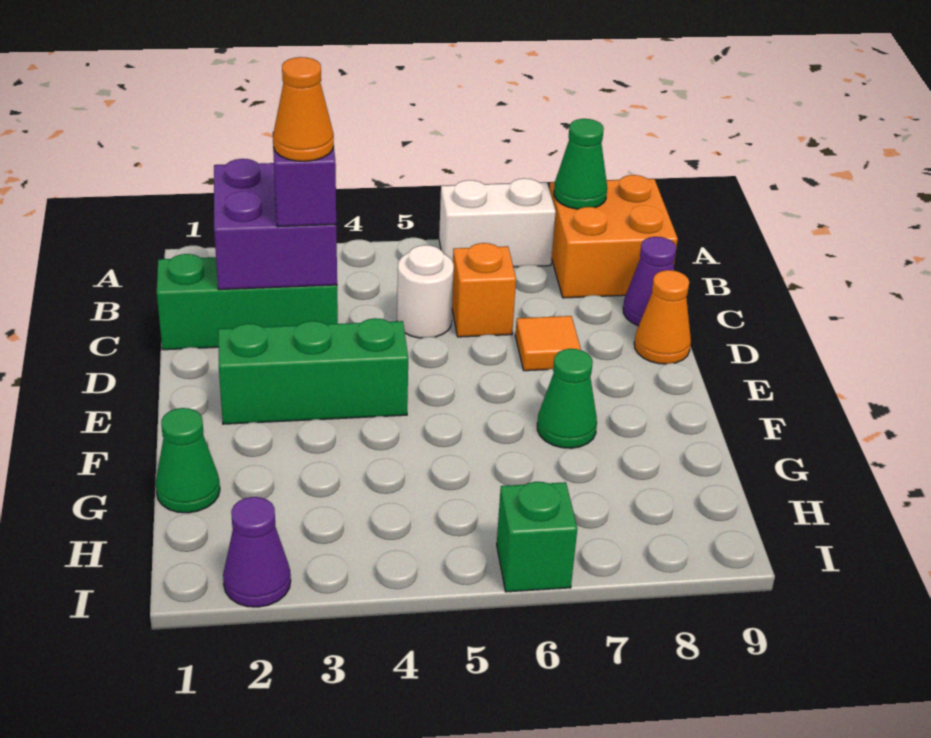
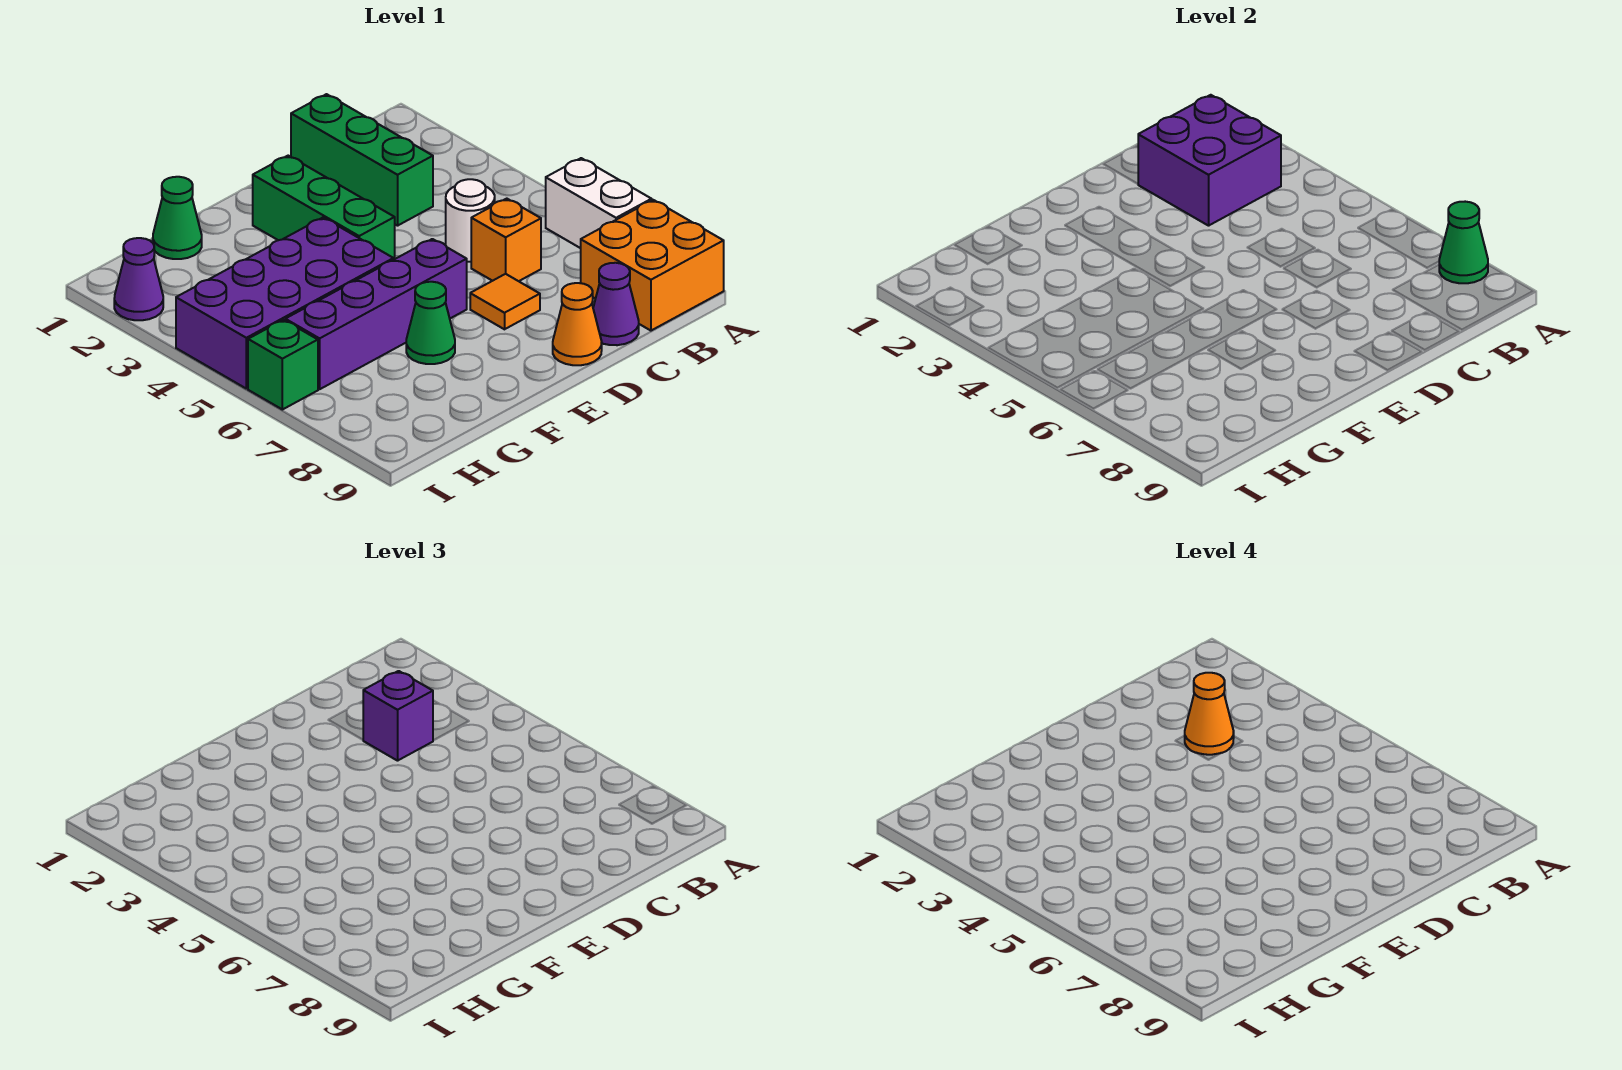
none -> purple brick E6:H6 level 1
none -> purple brick F4:I5 level 1

